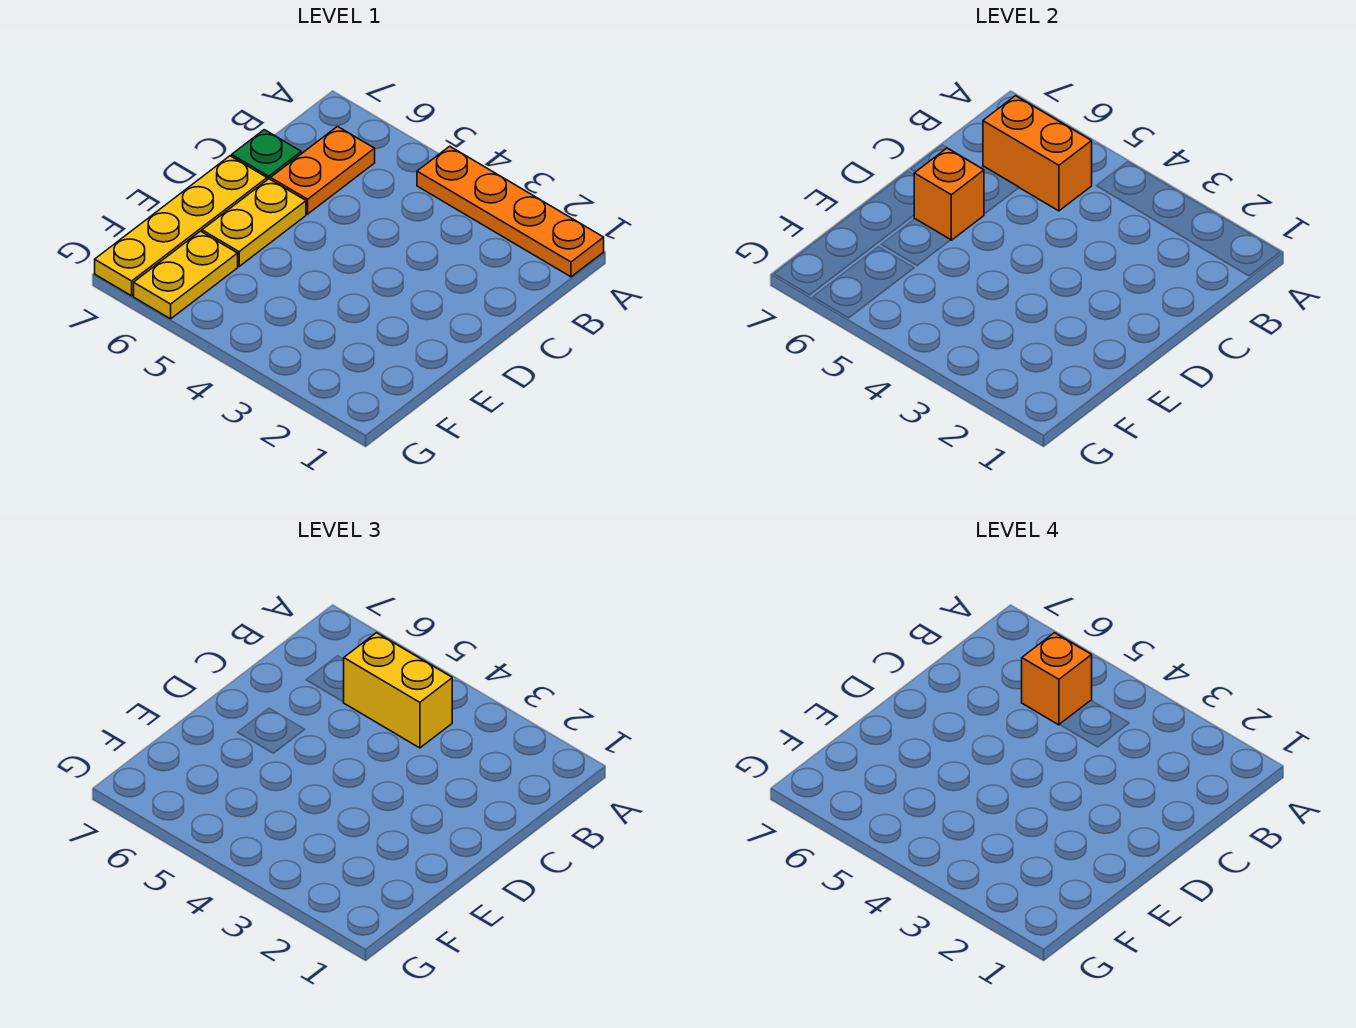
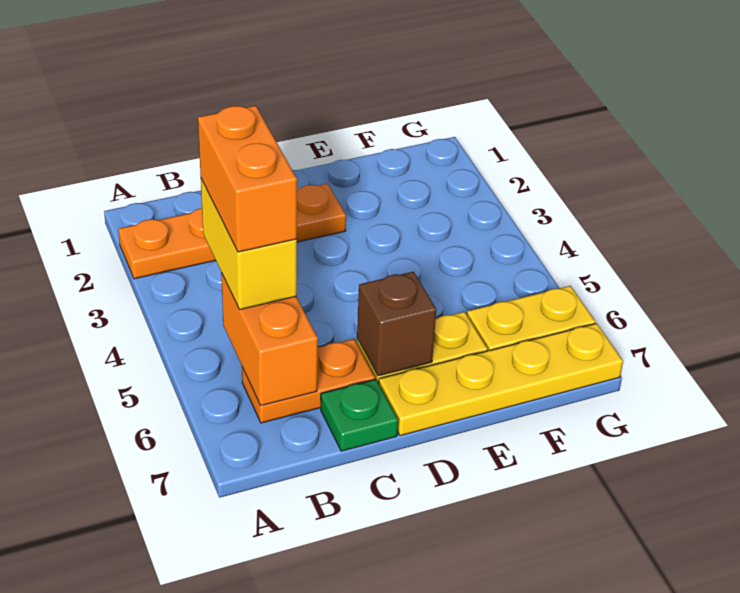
orange plate A1:A4 level 1 -> orange plate A2:D2 level 1
orange brick B5 level 4 -> orange brick B4:B5 level 4
orange brick D6 level 2 -> brown brick D6 level 2

